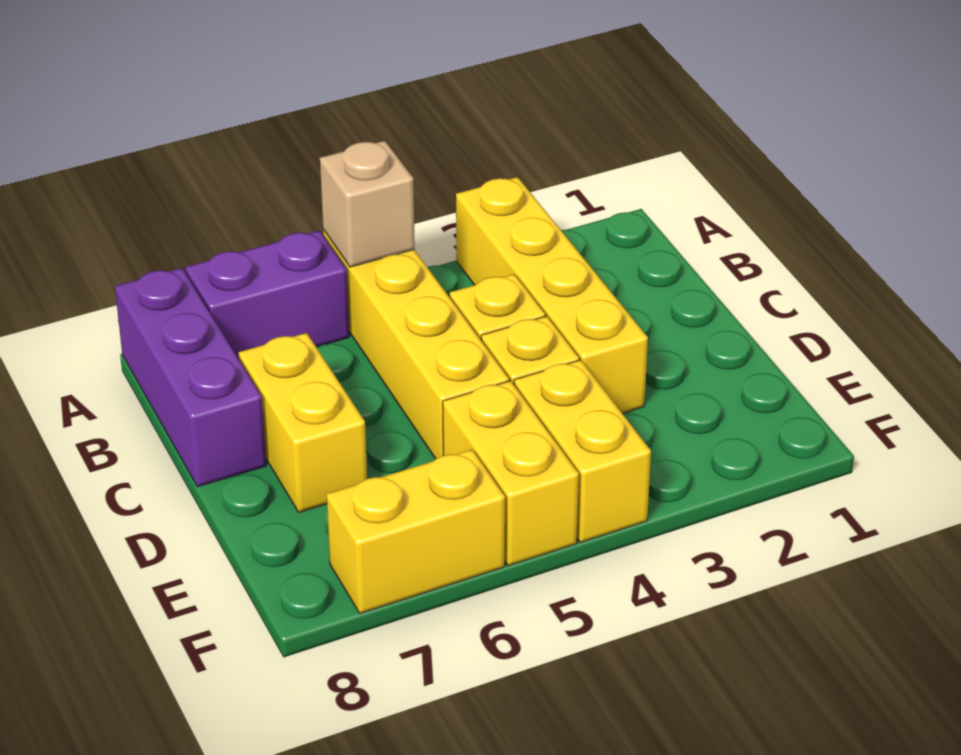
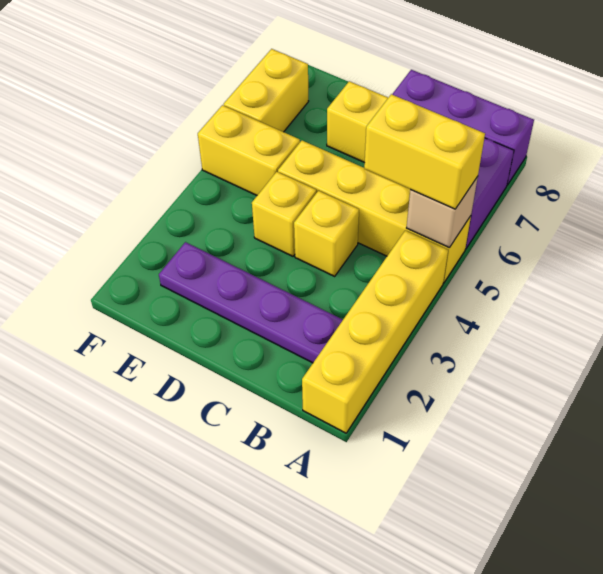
yellow brick A3:D3 level 1 -> yellow brick A1:A4 level 1
none -> purple plate B2:E2 level 1
yellow brick E4:F4 level 1 -> yellow brick A5:B5 level 3

